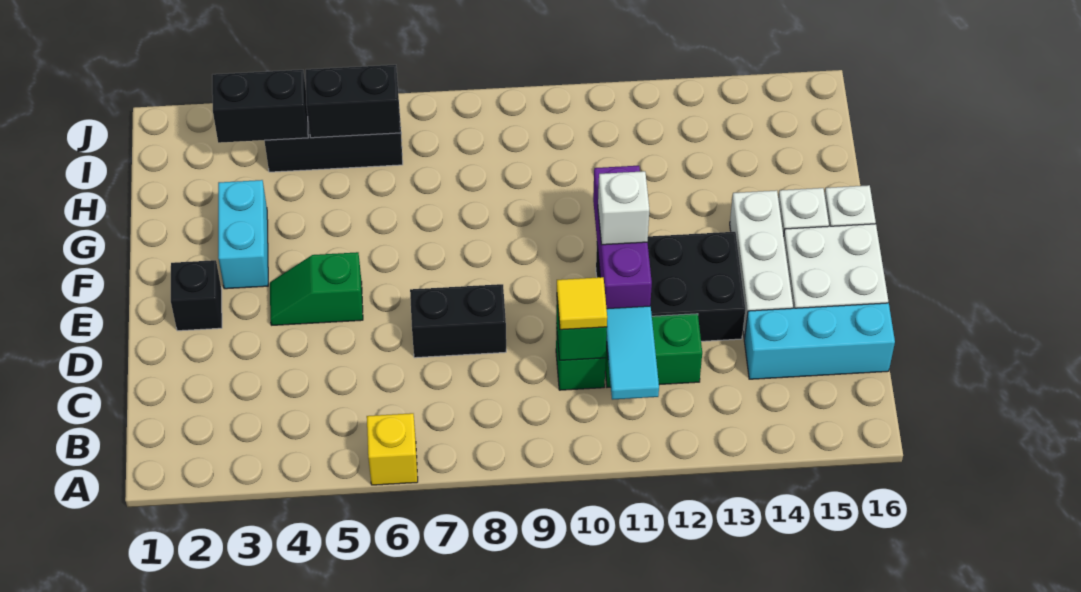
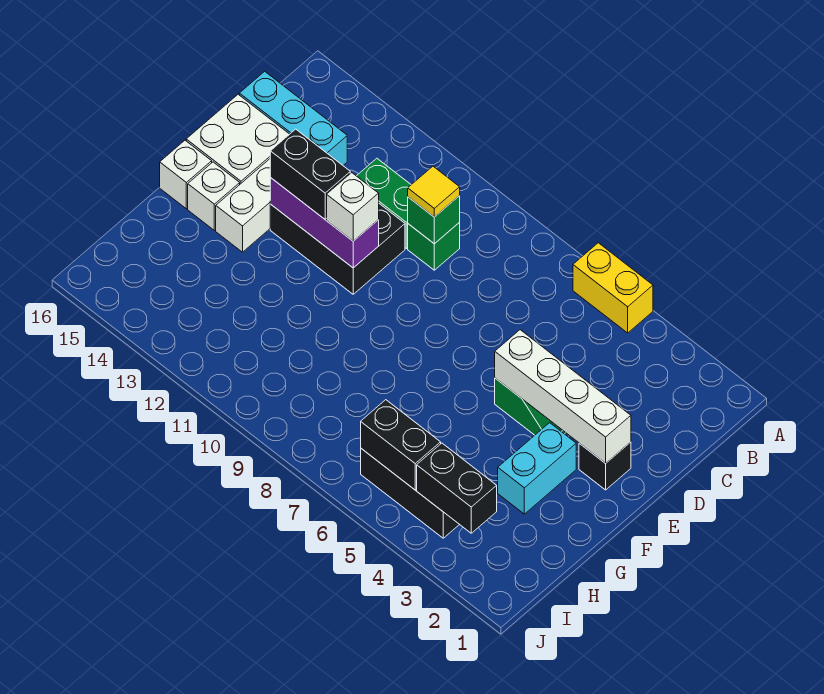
yellow brick A6 level 1 -> yellow brick A5:A6 level 1
cyan tile B11:C11 level 2 -> none
black brick D7:D8 level 1 -> black brick E12:E13 level 3
purple brick D11:F11 level 2 -> purple brick E11:E13 level 2
none -> white brick E2:E5 level 2

